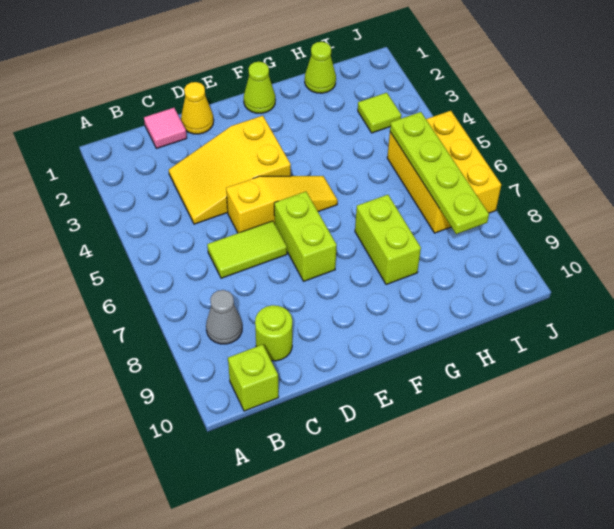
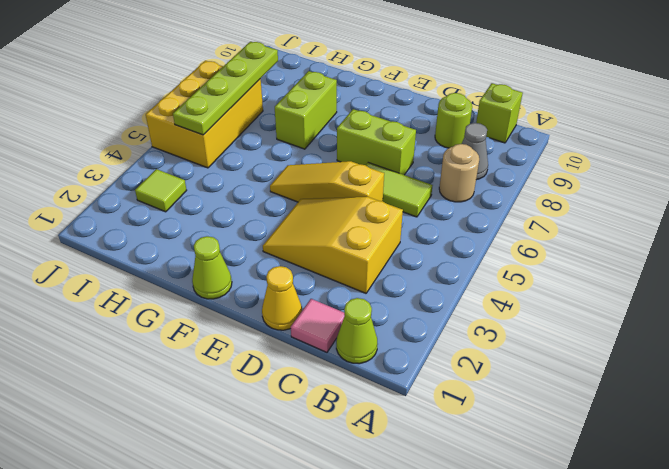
none -> tan round brick B7 level 1
yellow slope C3:E4 level 1 top E -> yellow slope C3:E4 level 1 top C
lime brick E6:E7 level 1 -> lime brick D7:E7 level 1
lime cone H1 level 1 -> lime cone B1 level 1

